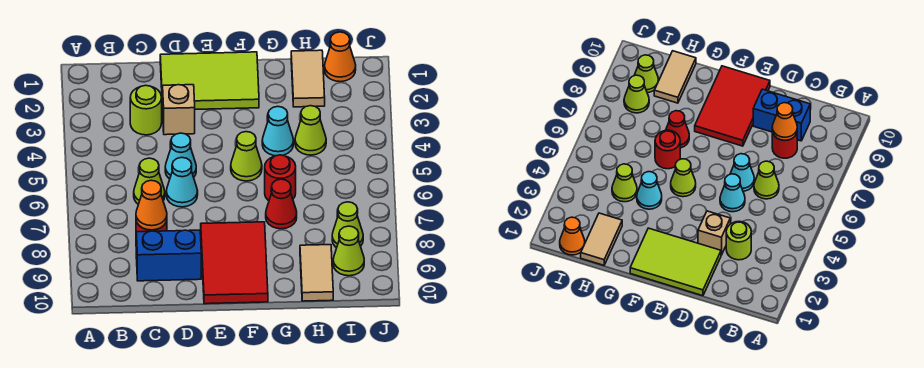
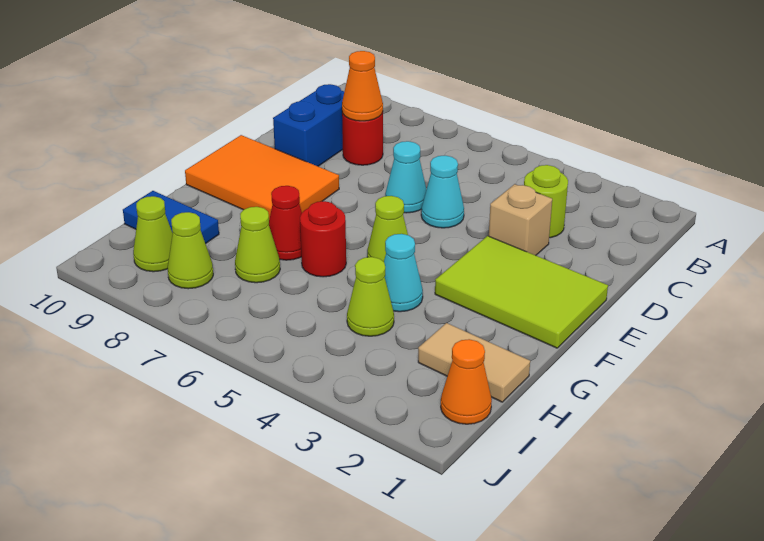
lime cone C6 level 1 -> lime cone H7 level 1
lime tile D1:F2 level 1 -> lime tile E1:F3 level 1
red tile E8:F10 level 1 -> orange tile E8:F10 level 1
tan tile H9:H10 level 1 -> blue tile H9:H10 level 1

